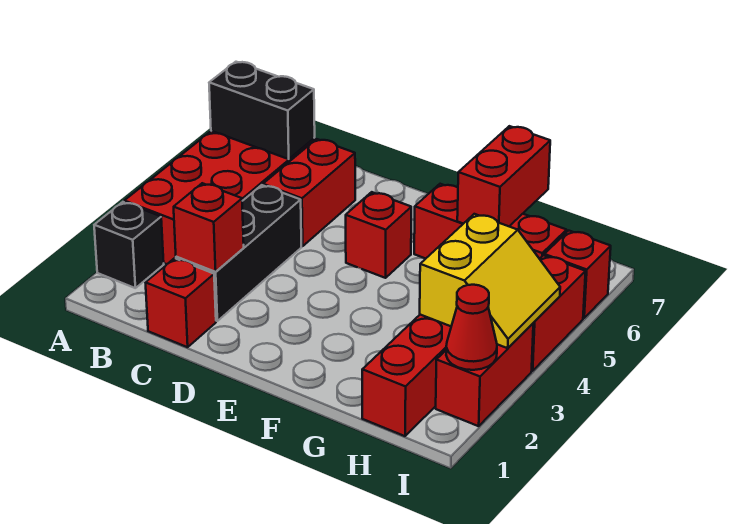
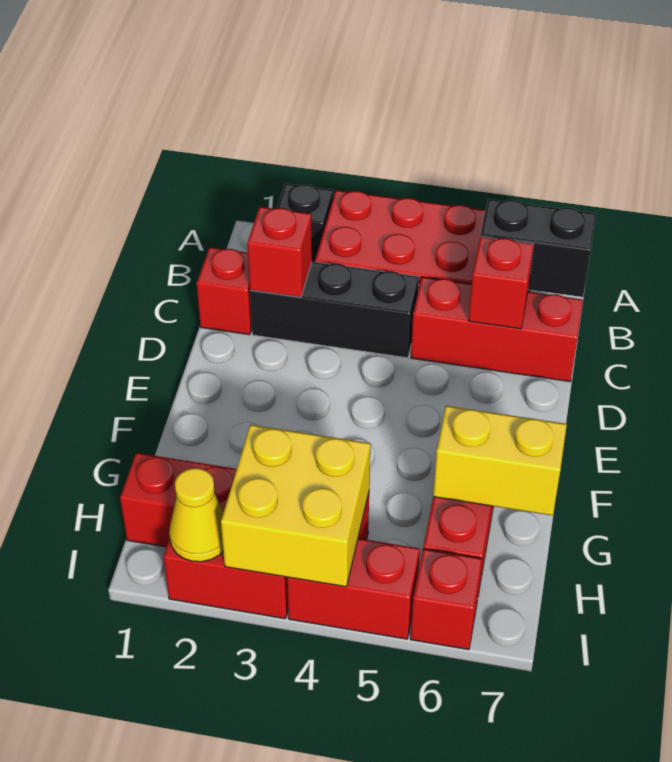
black brick A6:B6 level 2 -> black brick B6:B7 level 2
red brick C5:C6 level 1 -> red brick C5:C7 level 1
red brick E5 level 1 -> red brick C6 level 2
red brick G6:G7 level 2 -> yellow brick G6:G7 level 2
yellow slope H3:I4 level 2 top H -> yellow brick H3:I4 level 2
red cone I2 level 2 -> yellow cone I2 level 2

